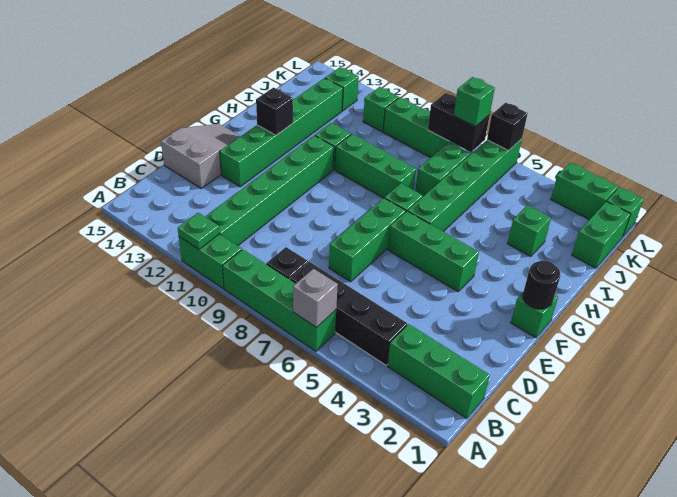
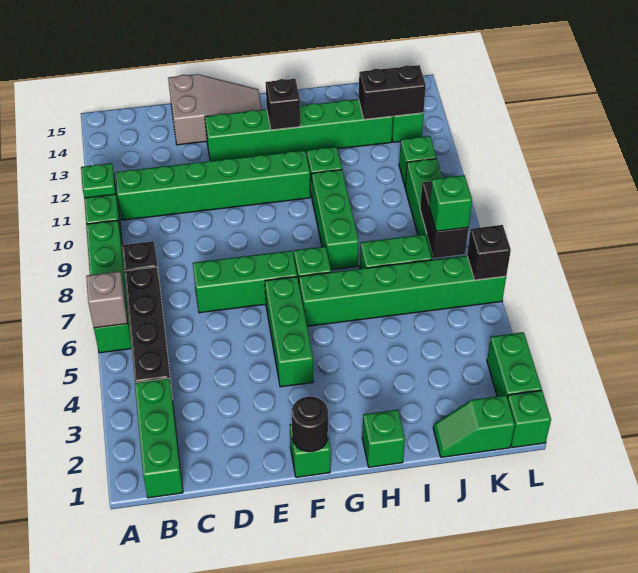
green brick I3 level 1 -> green brick H1 level 1
green brick J1:K1 level 1 -> green slope J1:K1 level 1 top K
none -> black brick J13:K13 level 2

